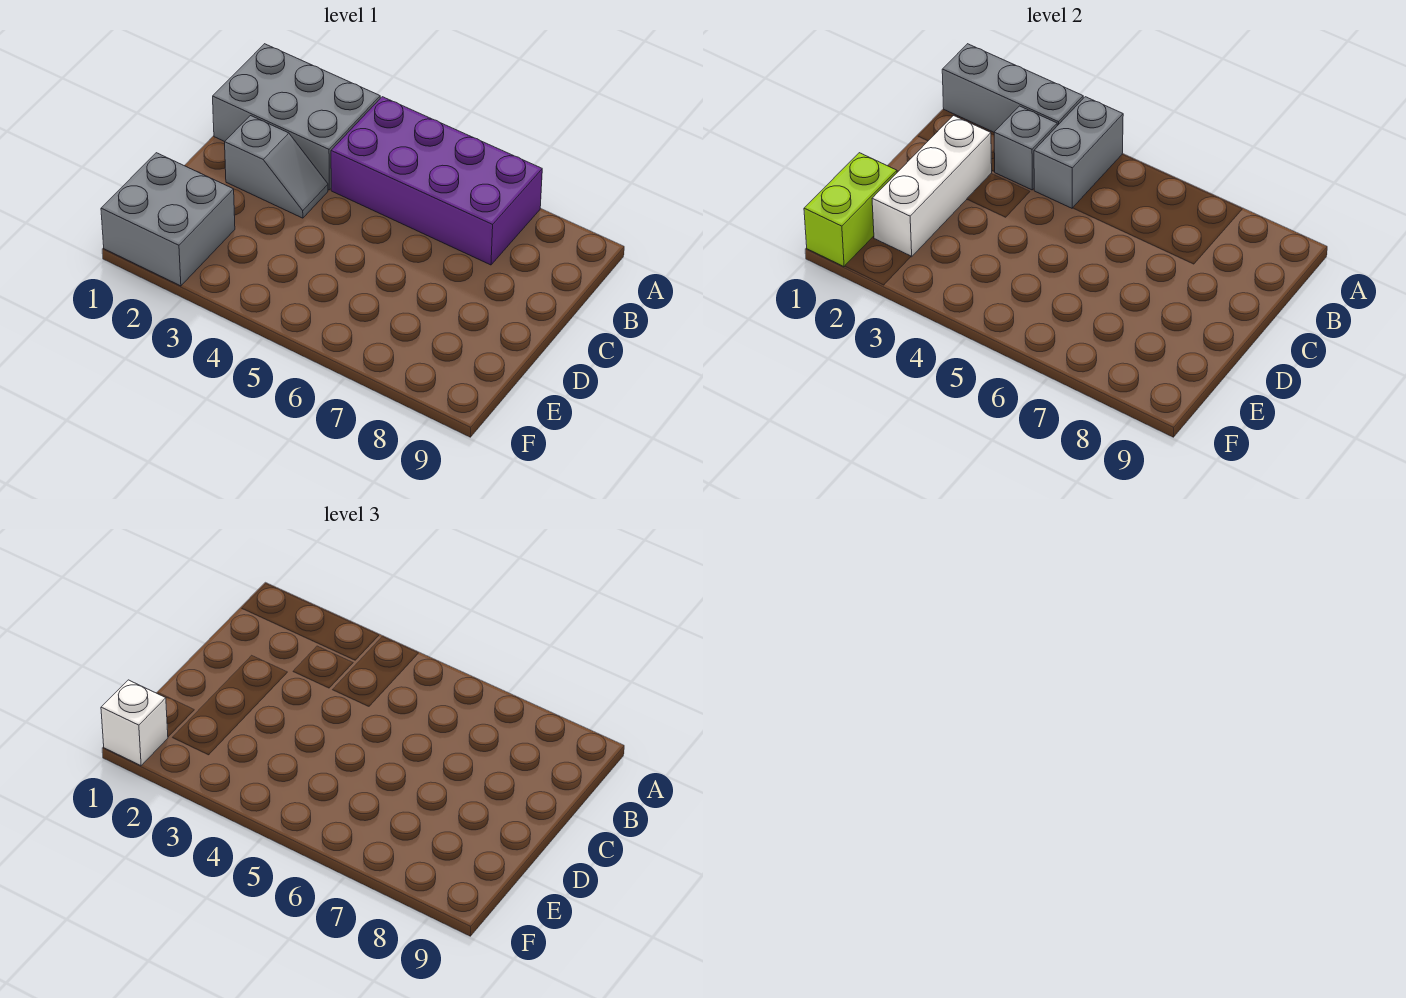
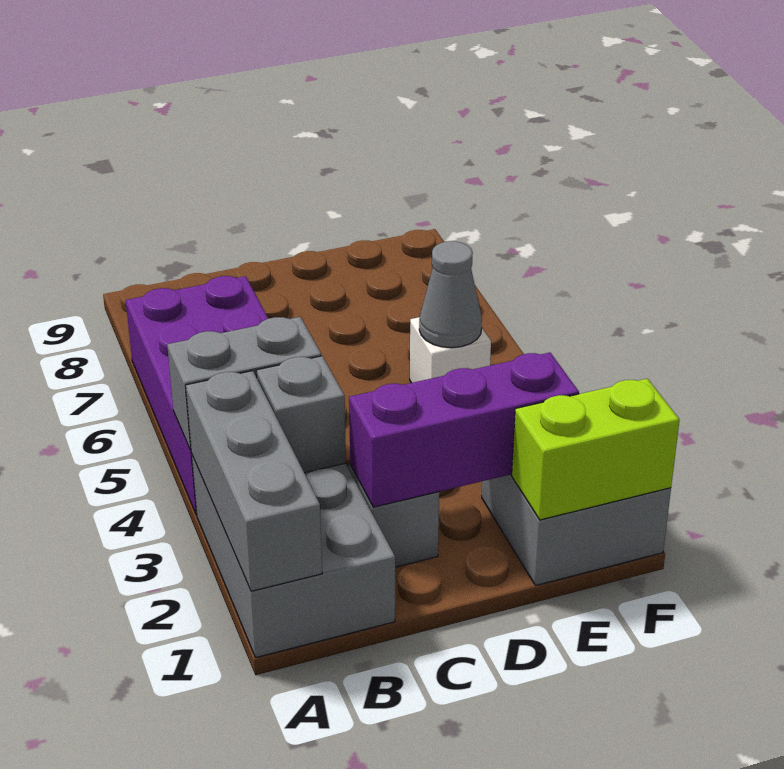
white brick C2:E2 level 2 -> purple brick C2:E2 level 2
none -> grey cone E5 level 2
white brick F1 level 3 -> white brick E5 level 1

